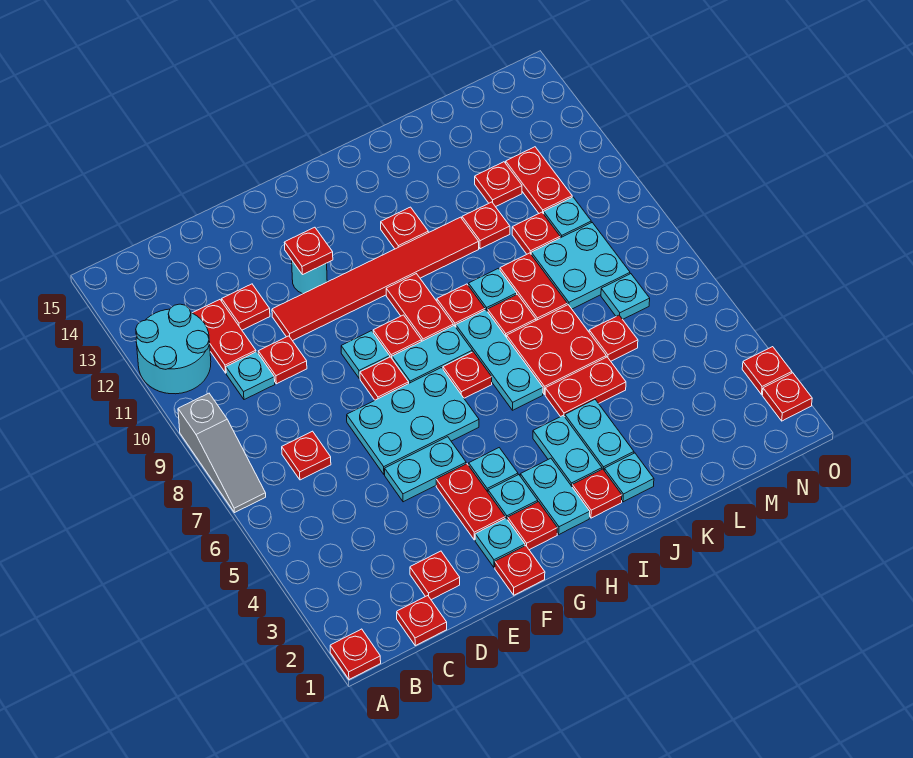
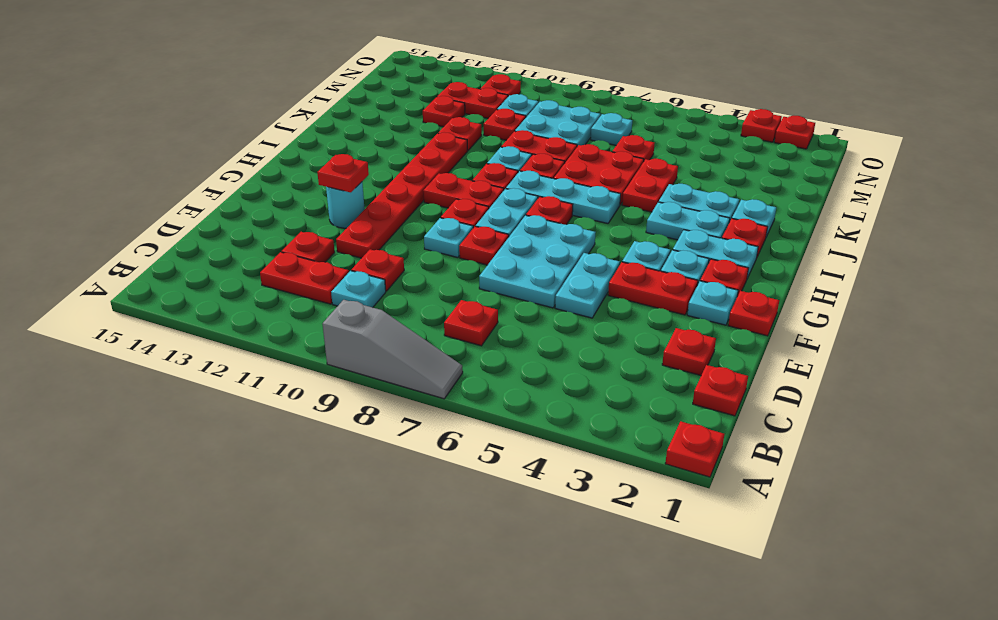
cyan round brick A11:B12 level 1 -> none
red tile E11:J11 level 1 -> red plate E11:J11 level 1
red plate I12 level 1 -> red plate N11 level 1

